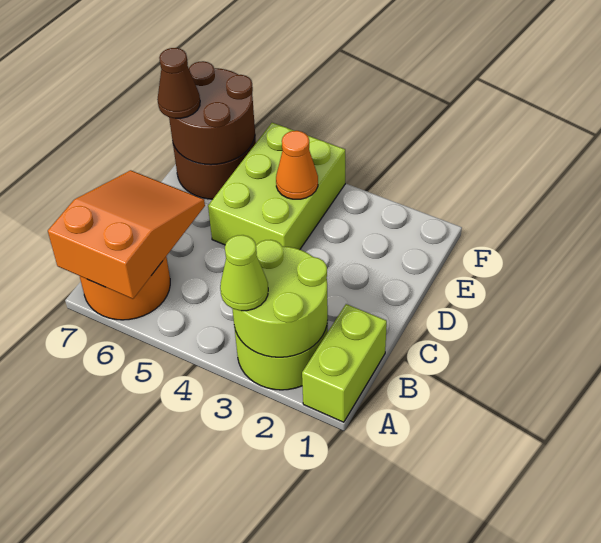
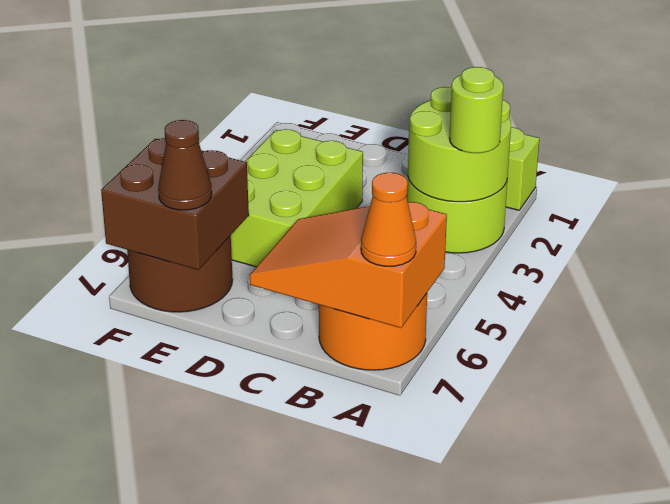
lime cone A3 level 3 -> lime round brick A3 level 3
lime brick D4:F5 level 1 -> lime brick D3:E5 level 1
orange cone E4 level 2 -> orange cone A7 level 3
brown round brick E6:F7 level 2 -> brown brick E6:F7 level 2

